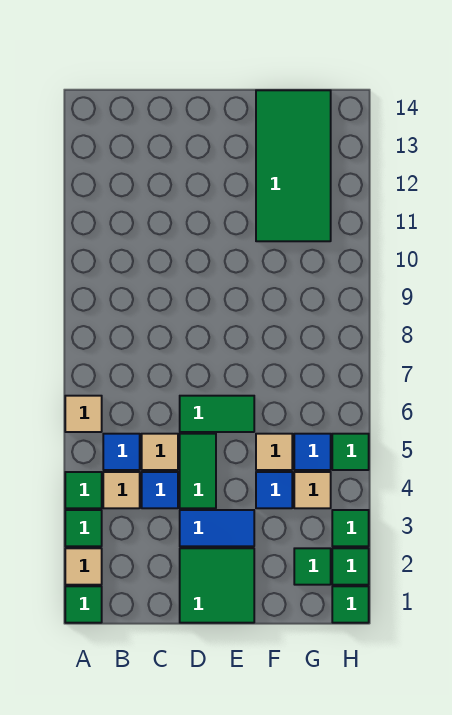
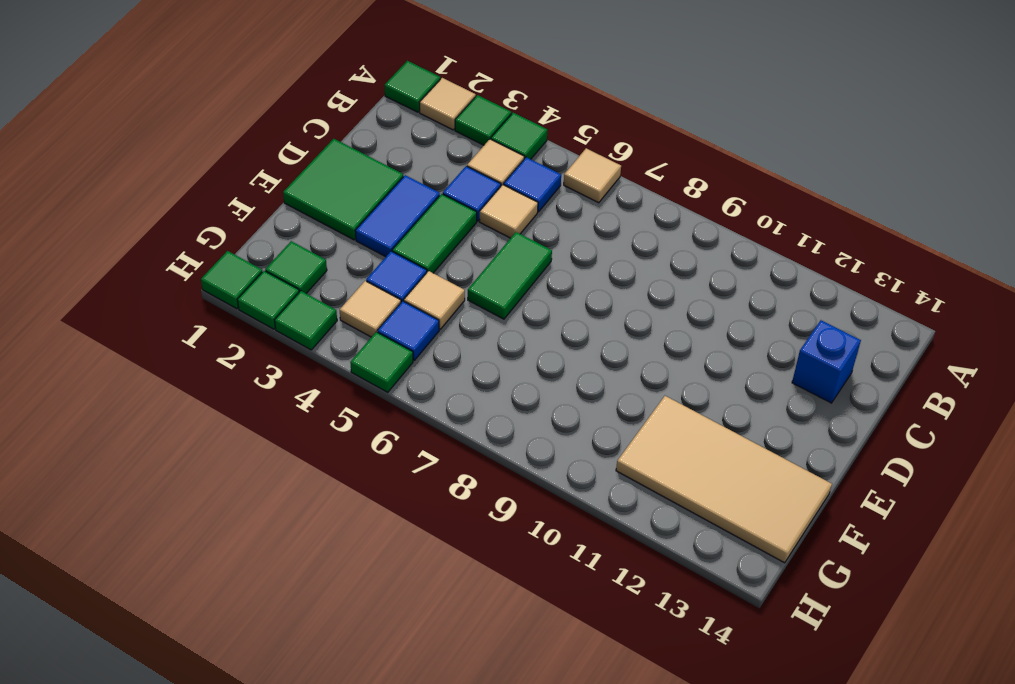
none -> blue brick C13 level 1
green tile D4:D5 level 1 -> green tile D4:E4 level 1
green tile F11:G14 level 1 -> tan tile F11:G14 level 1

